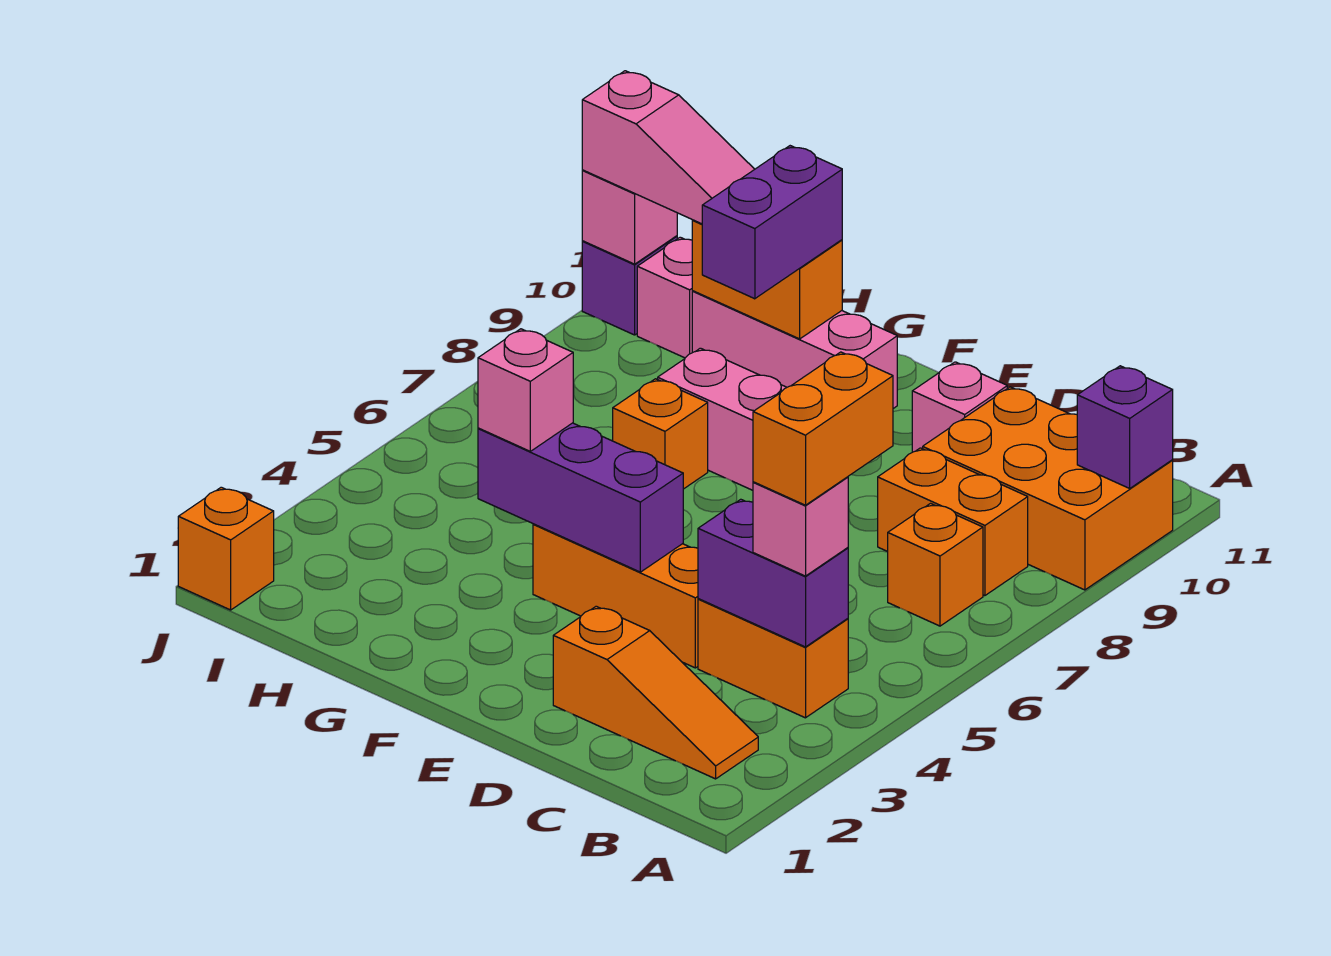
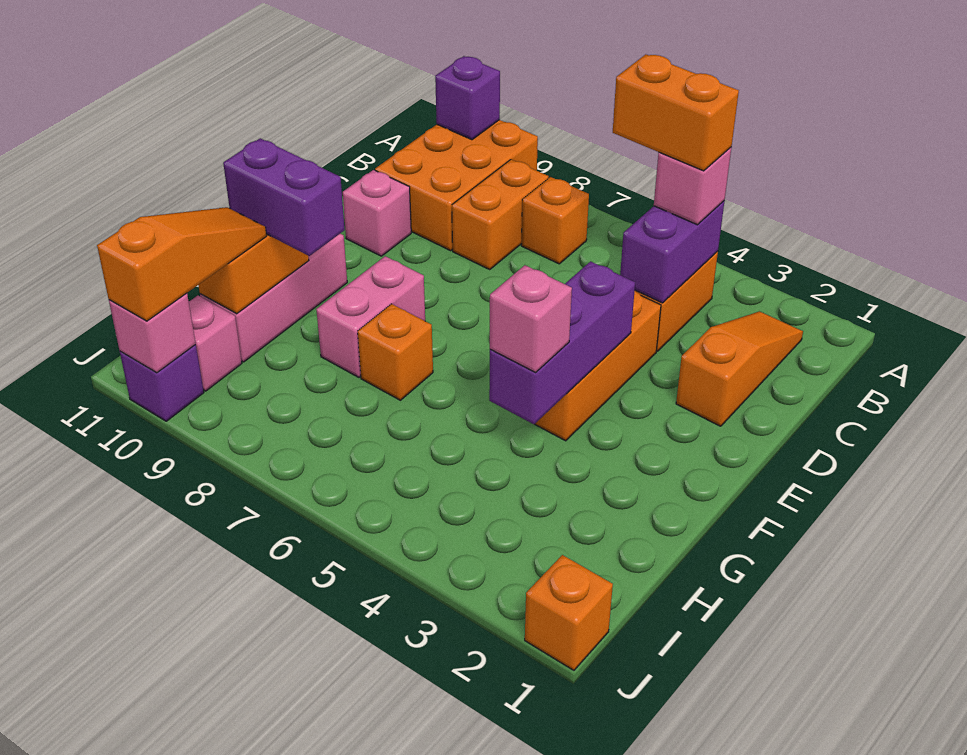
pink slope H10:J10 level 3 top J -> orange slope H10:J10 level 3 top J

